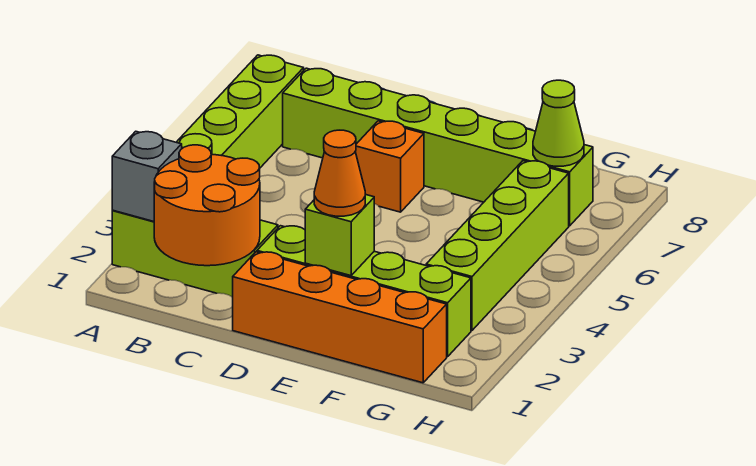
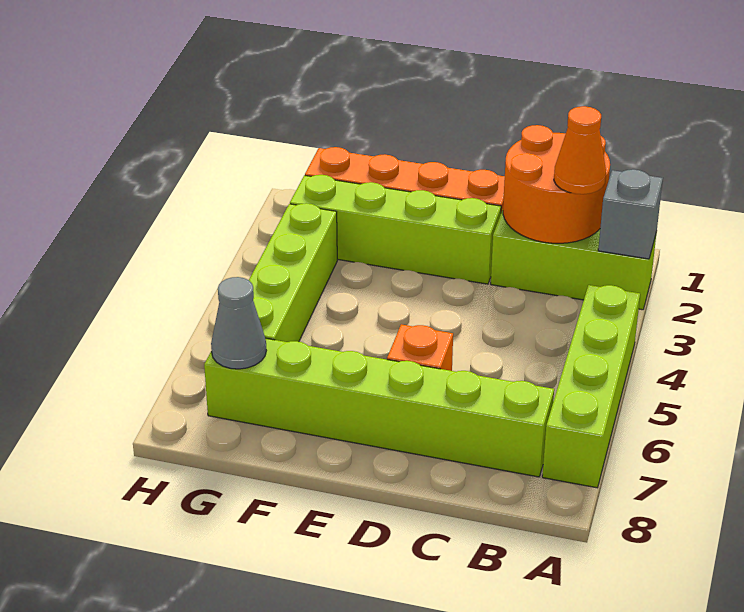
lime brick E2 level 2 -> none
orange cone E2 level 3 -> orange cone B2 level 3
lime cone G7 level 2 -> grey cone G7 level 2

